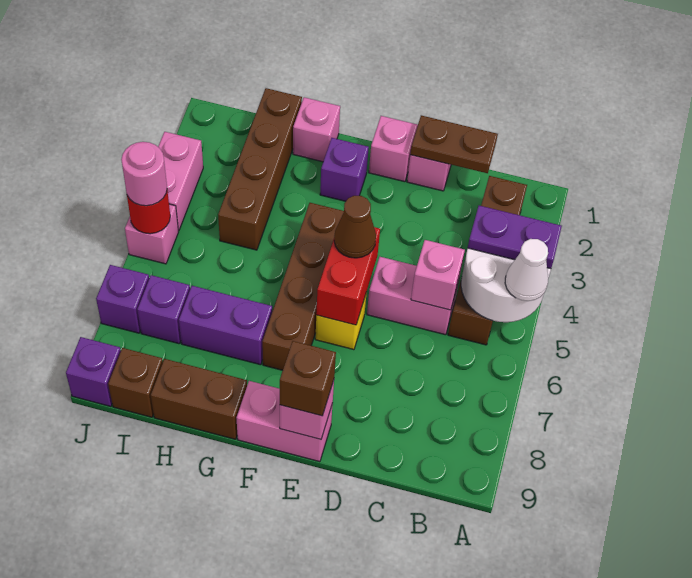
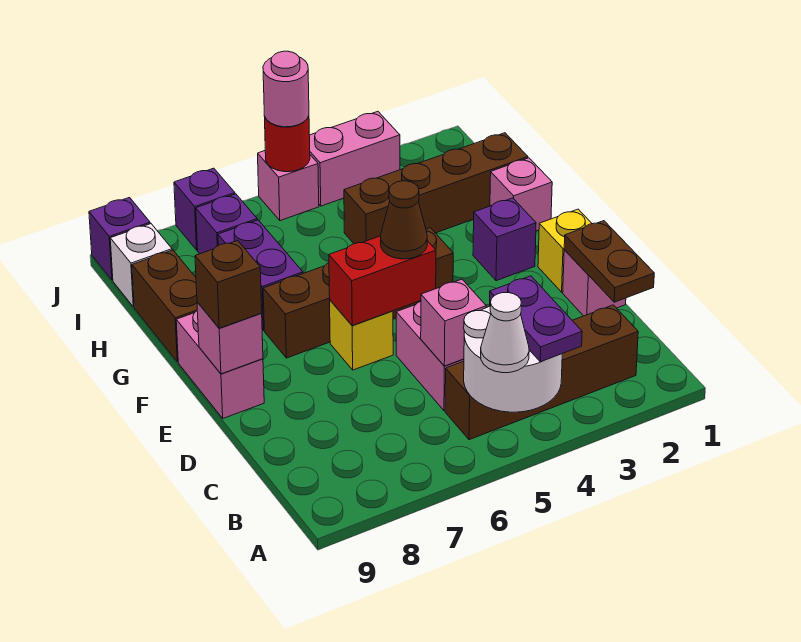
pink brick E1 level 1 -> yellow brick E1 level 1
brown brick I9 level 1 -> white brick I9 level 1

